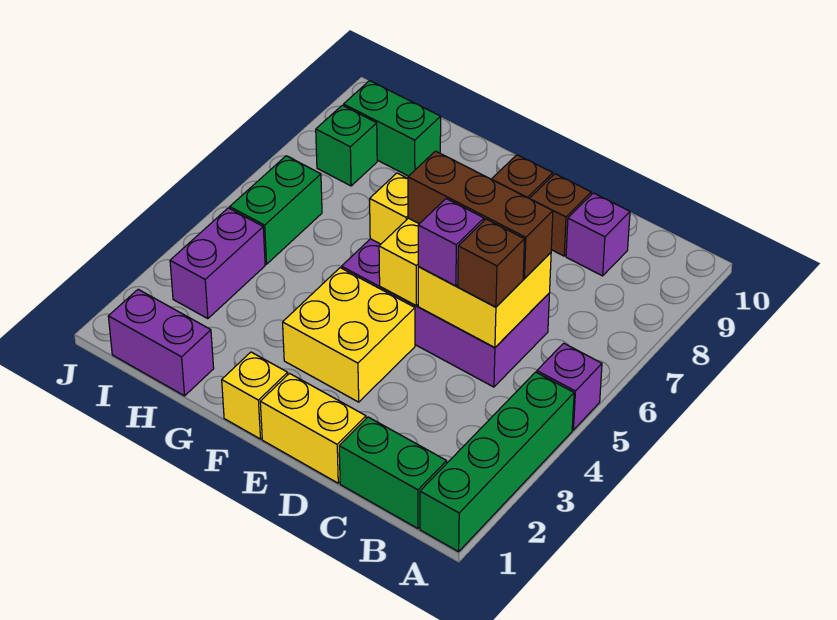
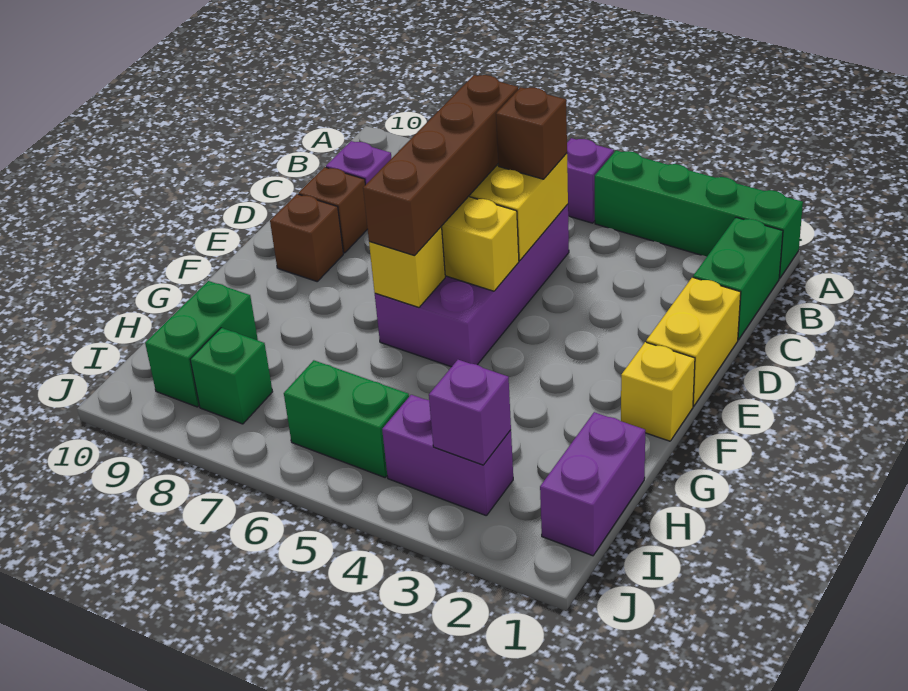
brown brick C6:E6 level 3 -> brown brick C6:F6 level 3
purple brick D5 level 3 -> purple brick I3 level 2
yellow brick E3:F4 level 1 -> none

